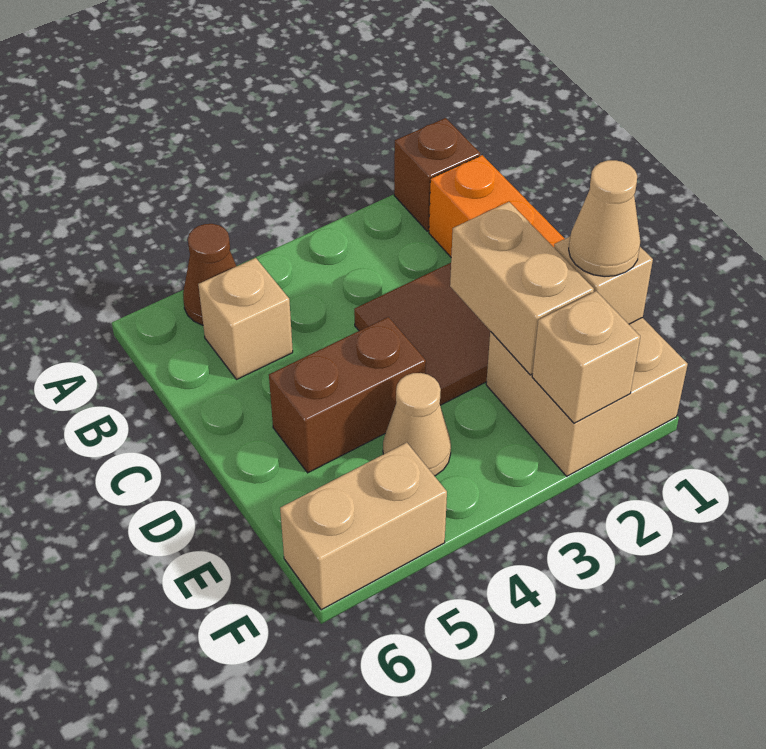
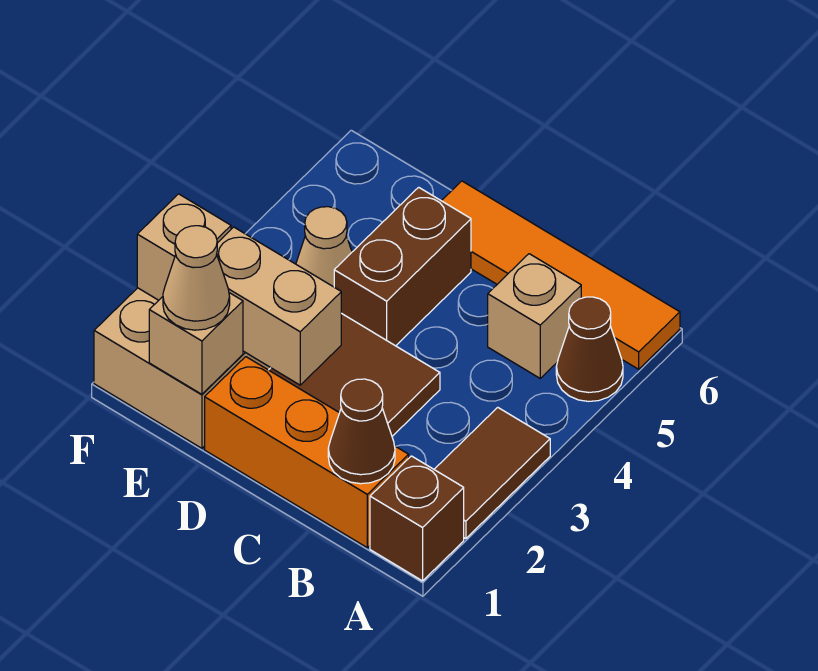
none -> brown tile A2:A3 level 1
none -> orange tile A6:D6 level 1
none -> brown cone B1 level 2
tan brick F5:F6 level 1 -> none

